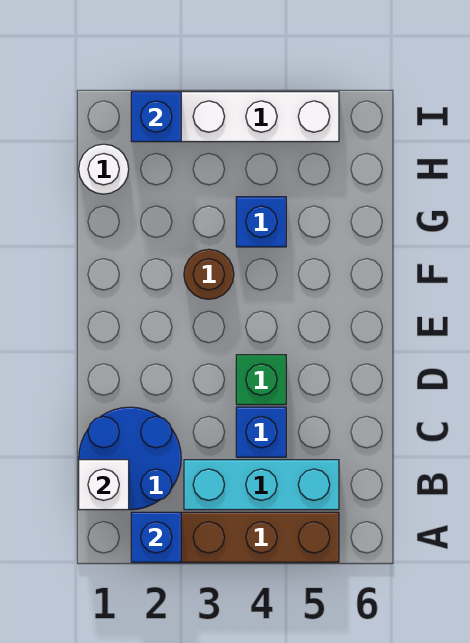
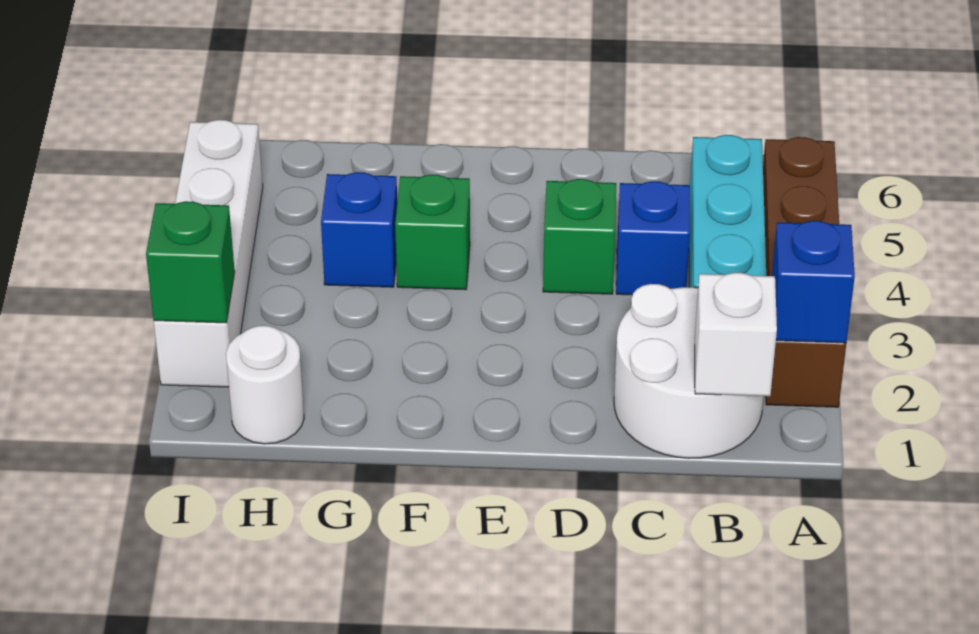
blue round brick B1:C2 level 1 -> white round brick B1:C2 level 1
brown round brick F3 level 1 -> none
none -> green brick F4 level 1
blue brick I2 level 2 -> green brick I2 level 2

